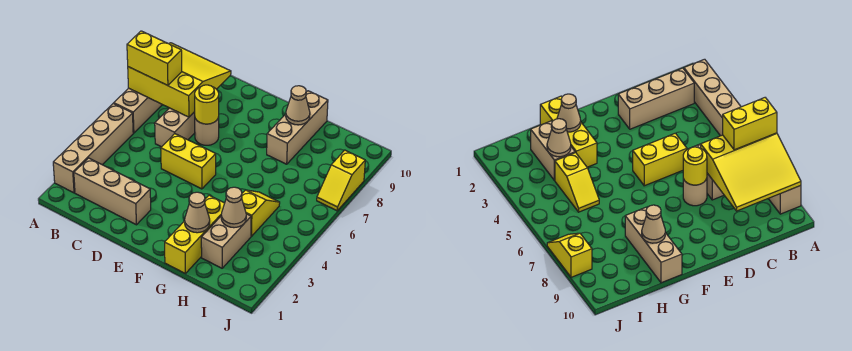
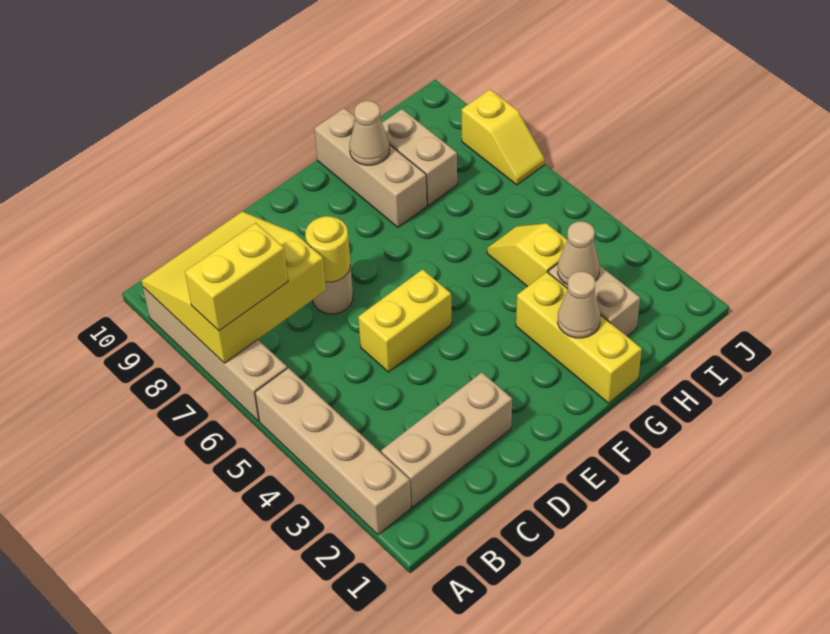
tan brick C6:C7 level 1 -> tan brick H8:H9 level 1

